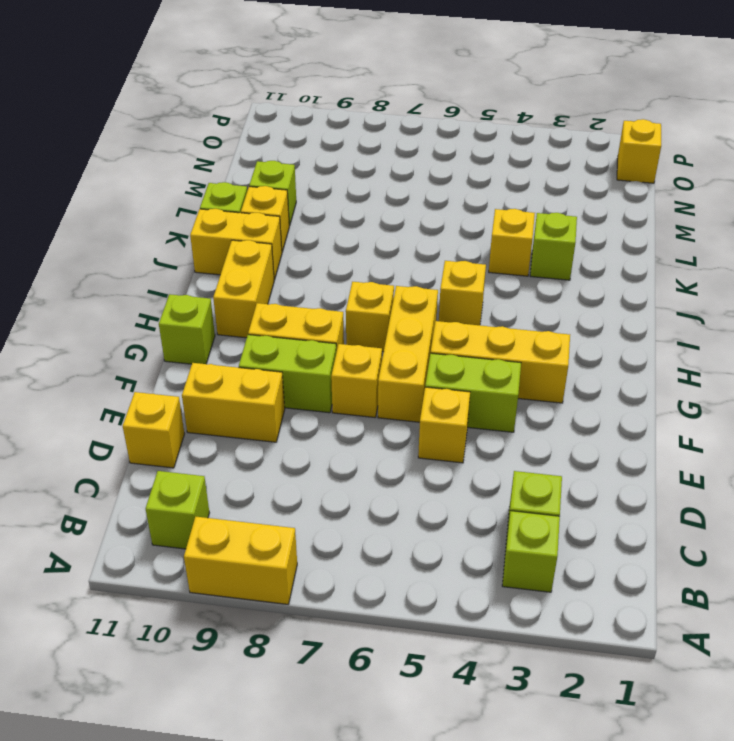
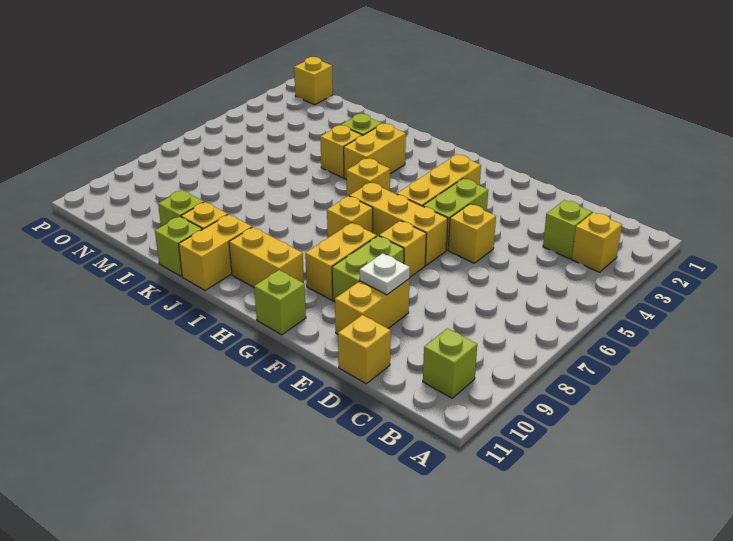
yellow brick A8:A9 level 1 -> yellow brick J3:J4 level 1
lime brick B3 level 1 -> yellow brick B3 level 1
none -> white plate E9 level 2

